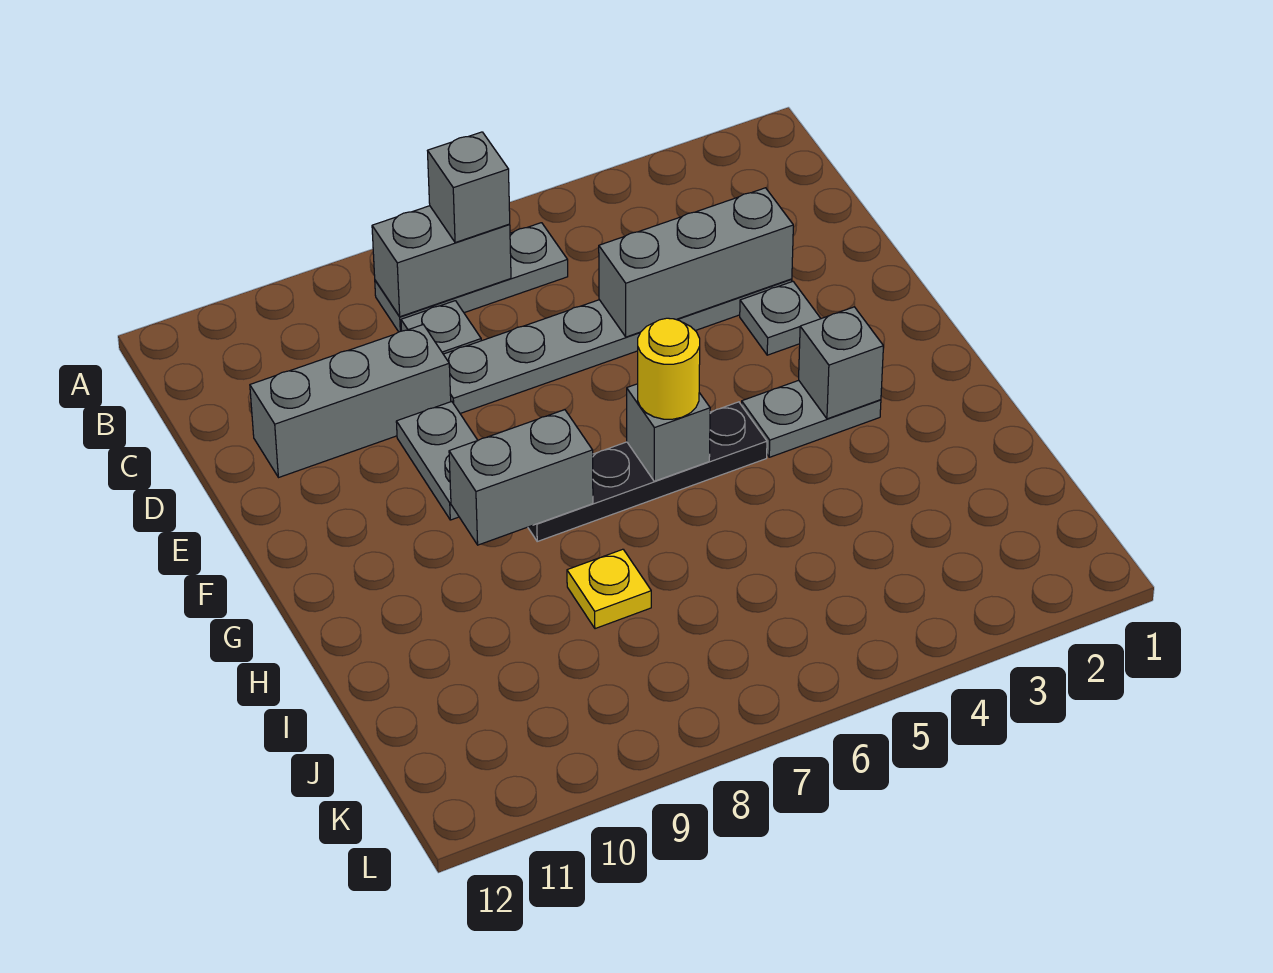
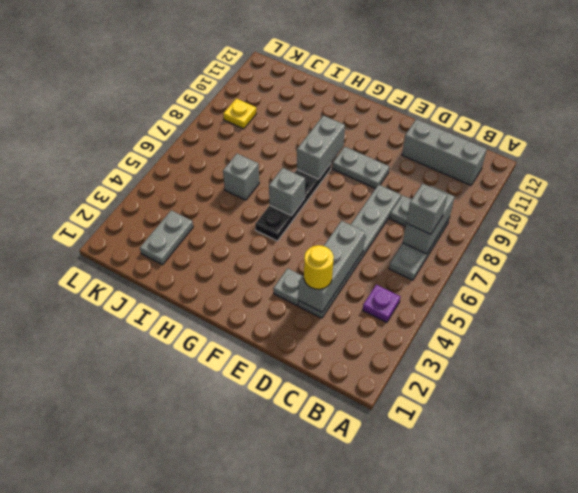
none -> purple plate B4 level 1
grey brick D9:D11 level 1 -> grey brick B11:D11 level 1
grey plate G3:G4 level 1 -> grey plate J2:J3 level 1
grey brick G3 level 2 -> grey brick I6 level 1
yellow round brick G6 level 3 -> yellow round brick D3 level 3
yellow plate I8 level 1 -> yellow plate K9 level 1

